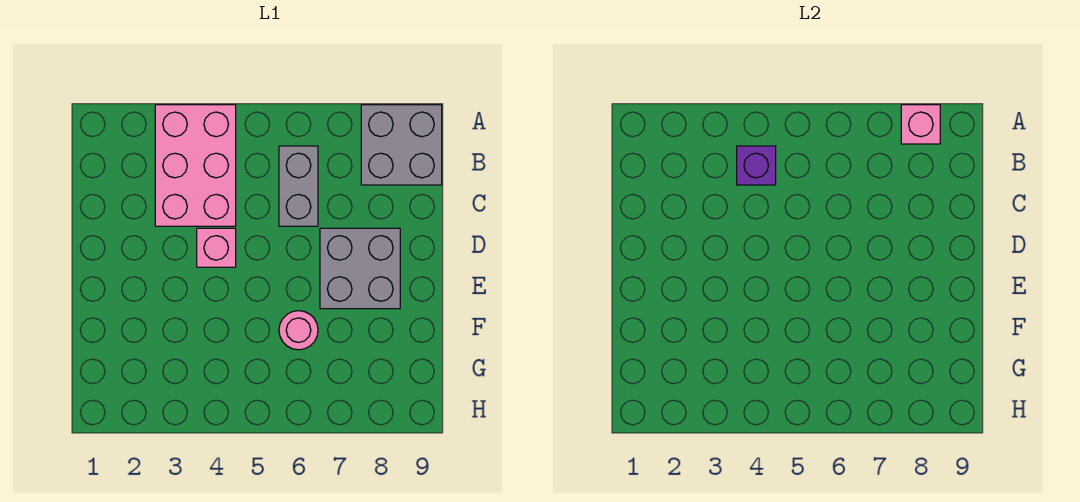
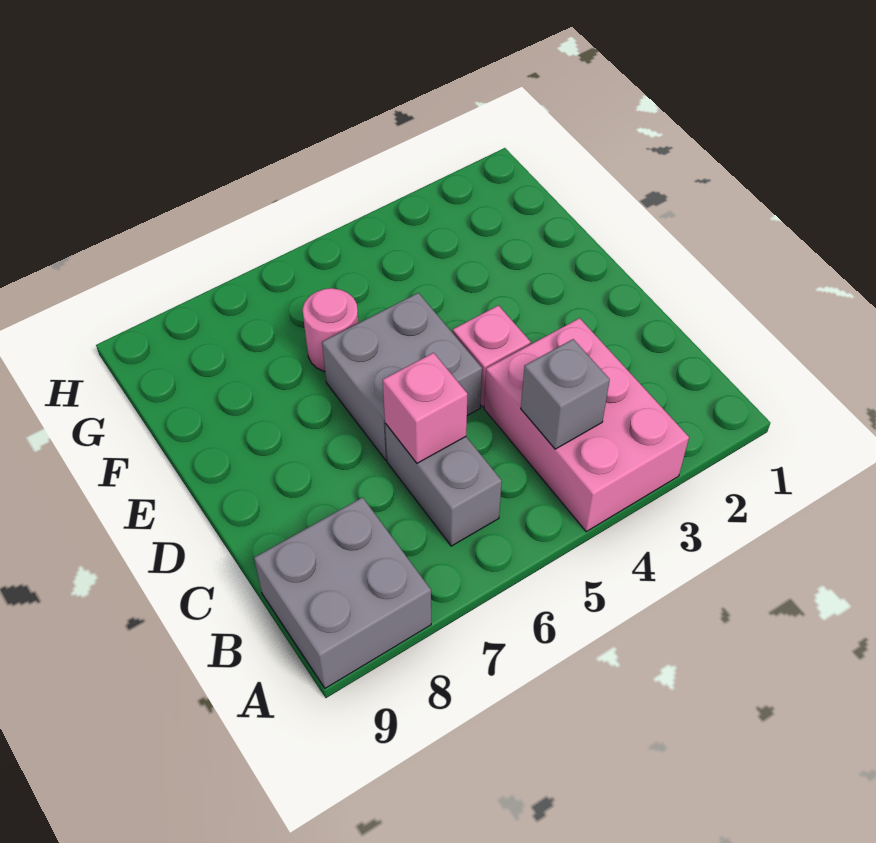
pink brick A8 level 2 -> pink brick C6 level 2
purple brick B4 level 2 -> grey brick B4 level 2
grey brick D7:E8 level 1 -> grey brick D5:E6 level 1

